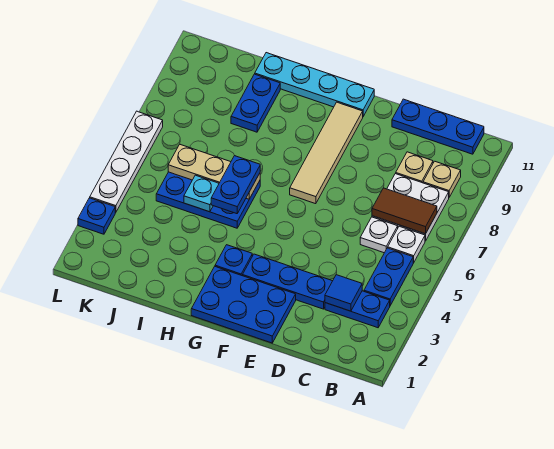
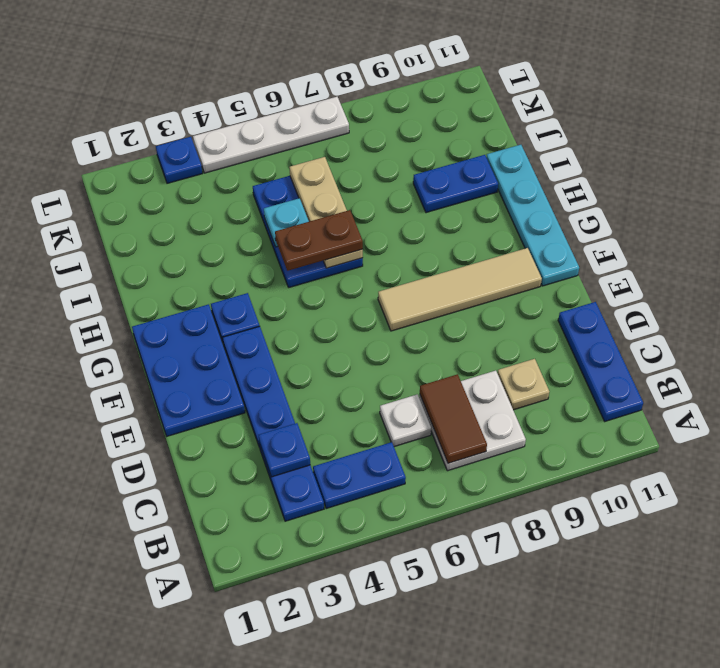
white plate B6 level 1 -> none
tan plate B9 level 1 -> none
blue tile C3 level 2 -> blue plate C3 level 2
blue plate H5:H6 level 3 -> brown plate H5:H6 level 3

